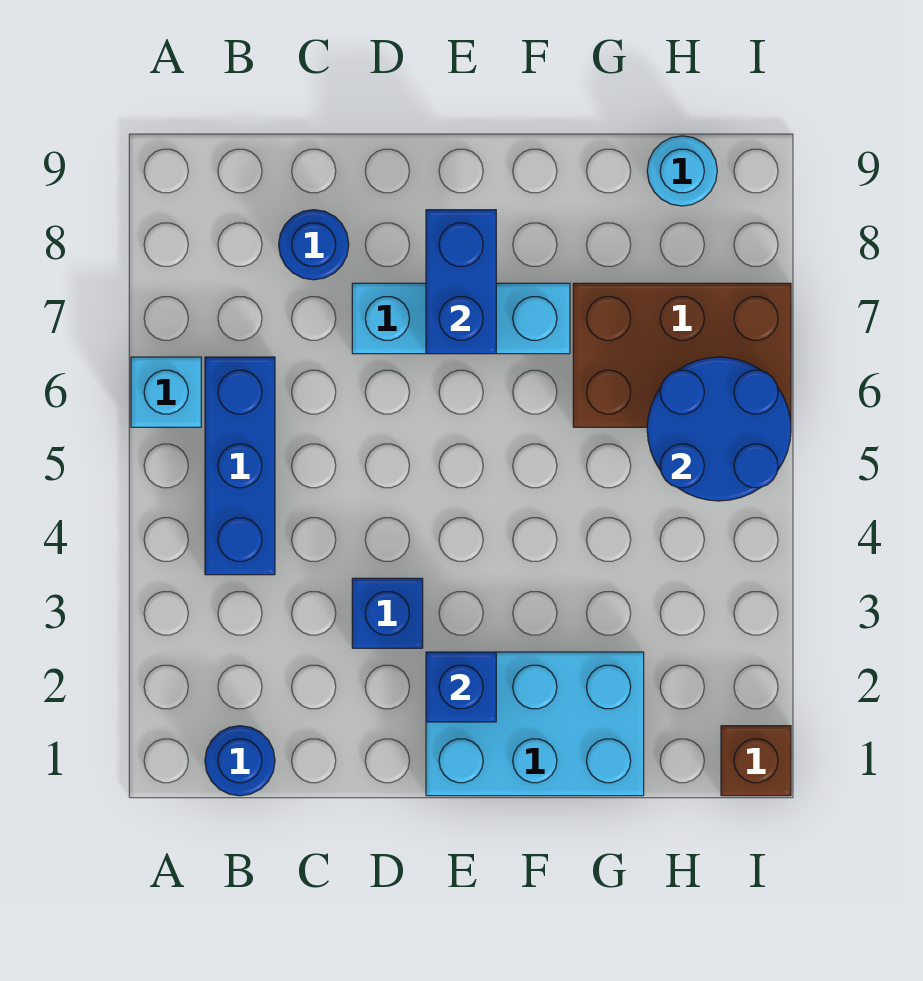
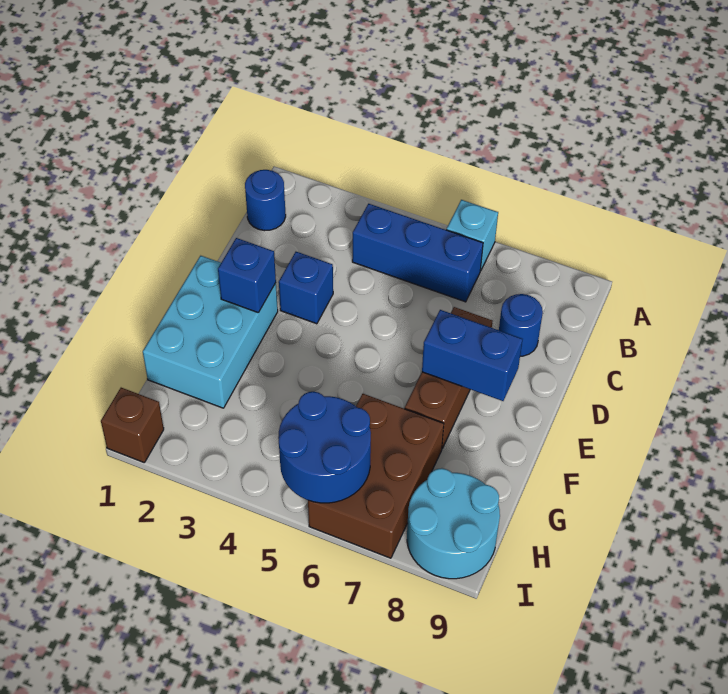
cyan brick D7:F7 level 1 -> brown brick D7:F7 level 1
cyan round brick H9 level 1 -> cyan round brick H8:I9 level 1

